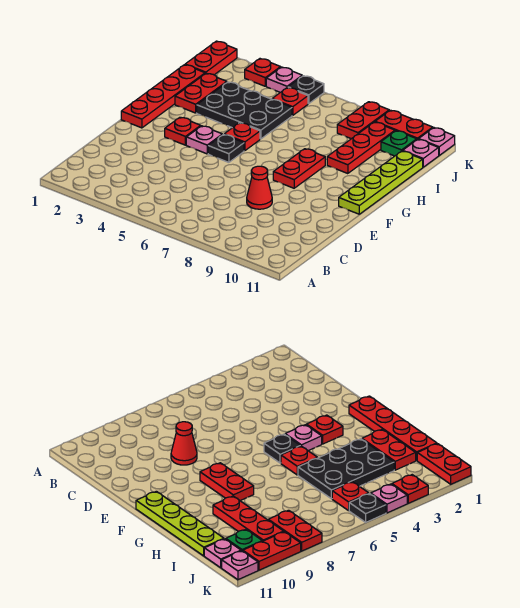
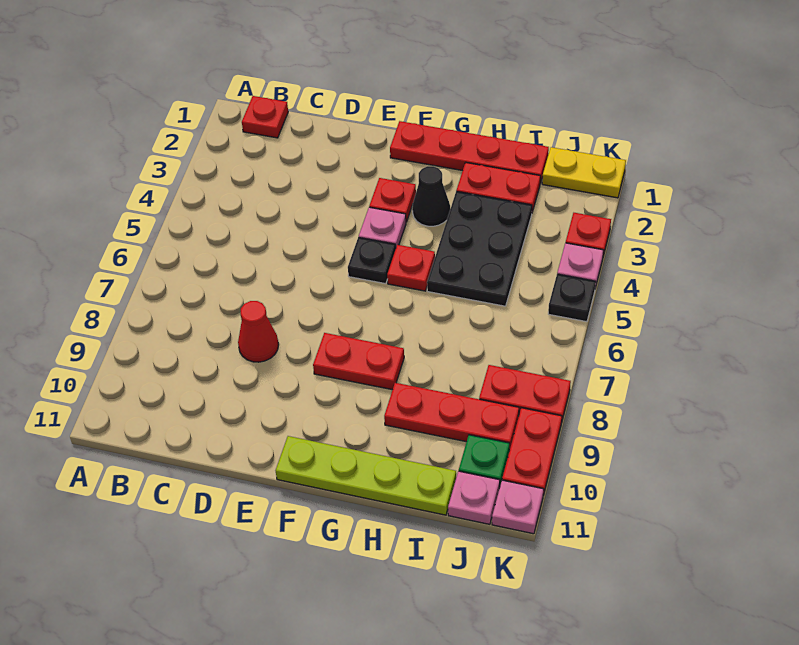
none -> black cone G3 level 1
red plate J1:K1 level 1 -> yellow plate J1:K1 level 1
red plate J5 level 1 -> red plate B1 level 1

